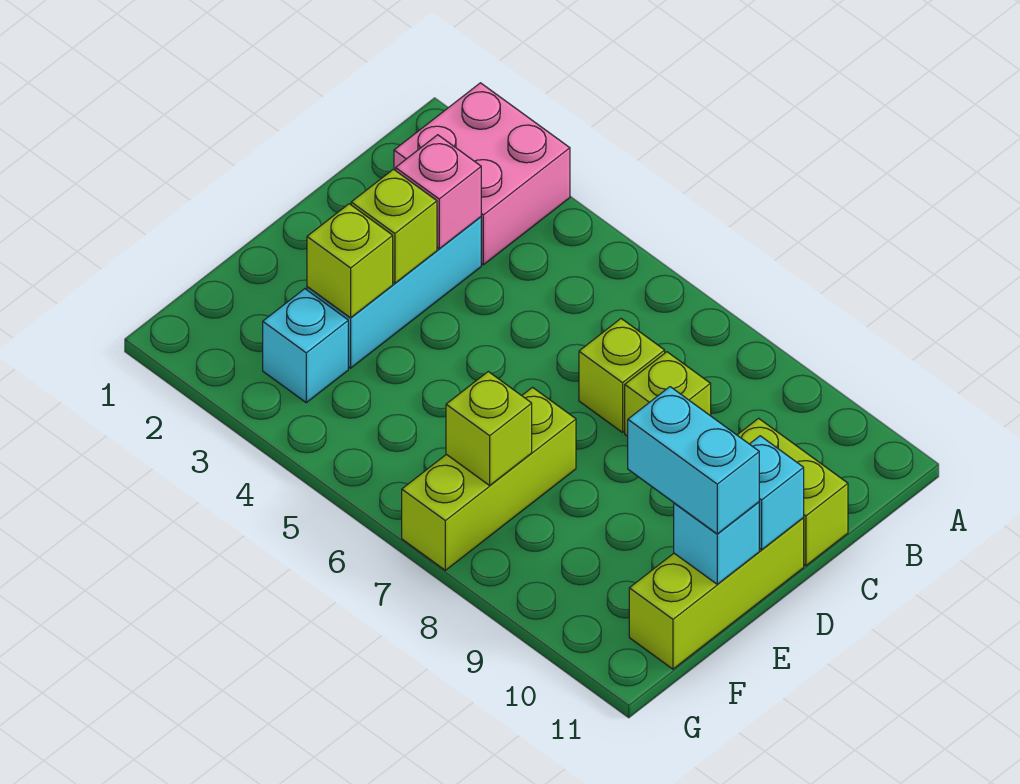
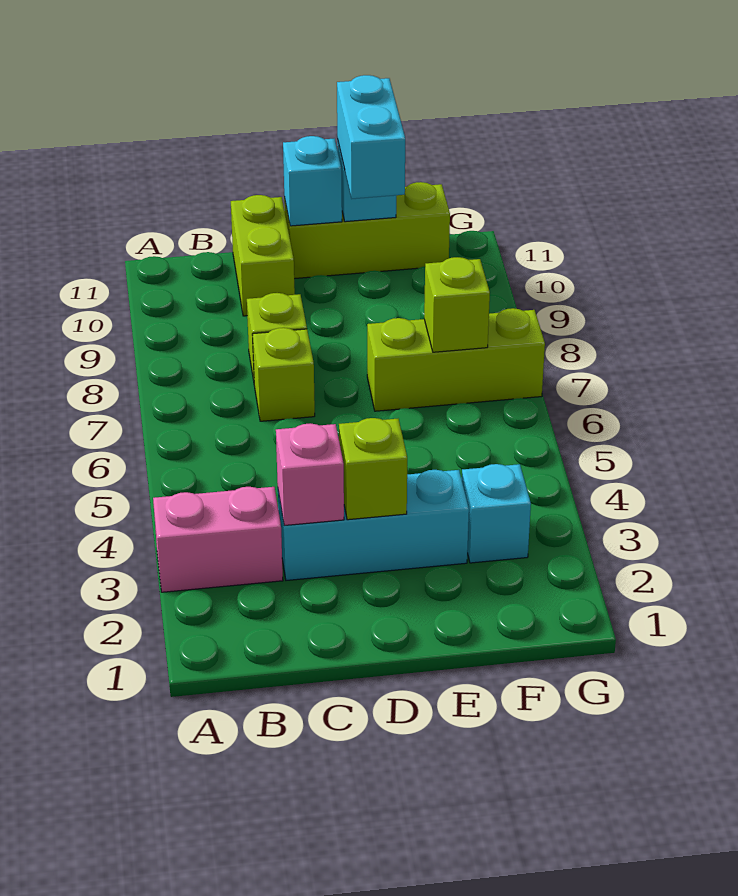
pink brick A2:B3 level 1 -> pink brick A3:B3 level 1
lime brick E3 level 2 -> none

